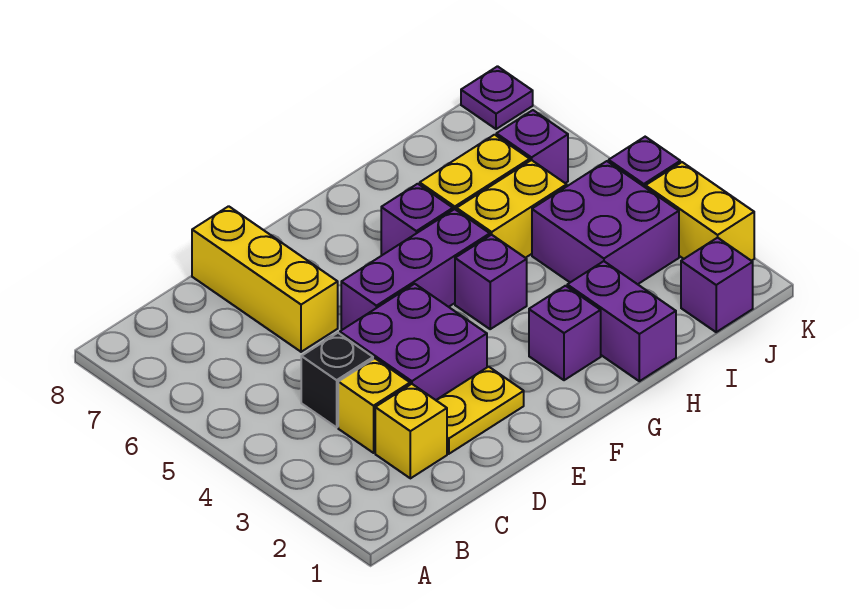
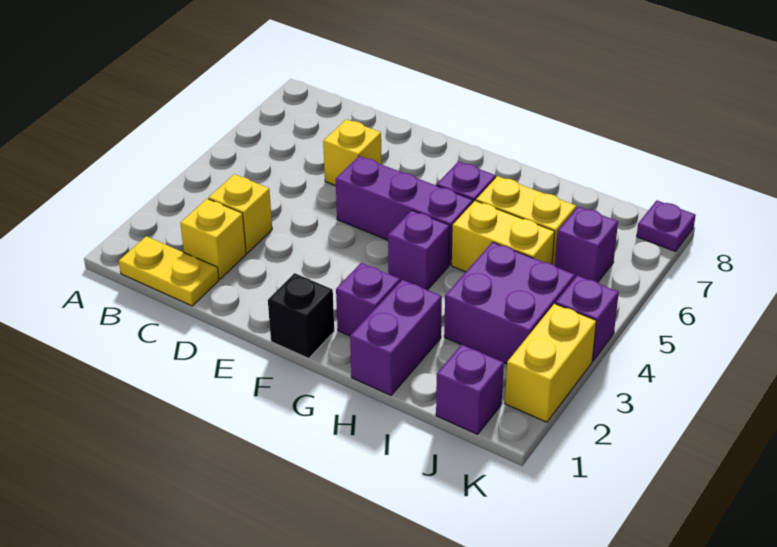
black brick C4 level 1 -> black brick F1 level 1
yellow plate D2:E2 level 1 -> yellow plate B1:C1 level 1
purple brick D3:E4 level 1 -> none
yellow brick D6:D8 level 1 -> yellow brick D6 level 1

